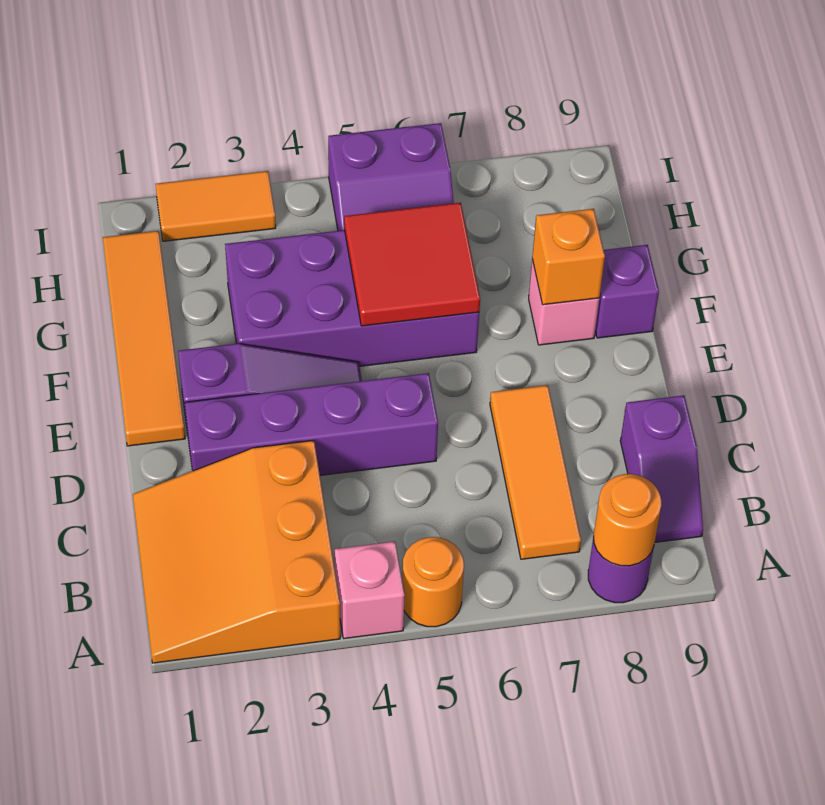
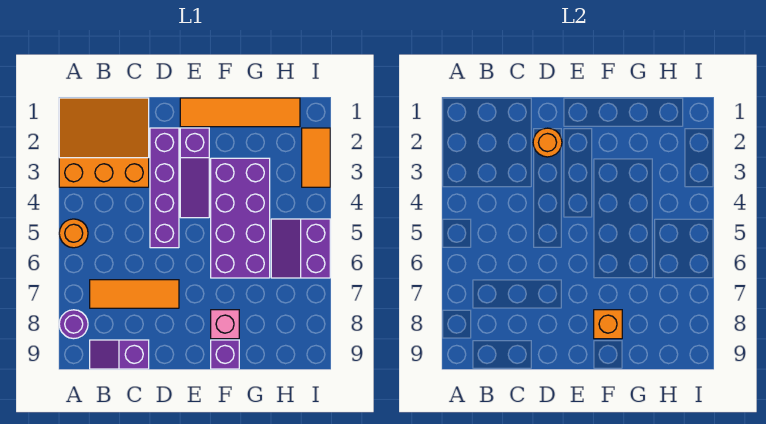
pink brick A4 level 1 -> none
orange round brick A8 level 2 -> orange round brick D2 level 2
red tile F5:G6 level 2 -> none

